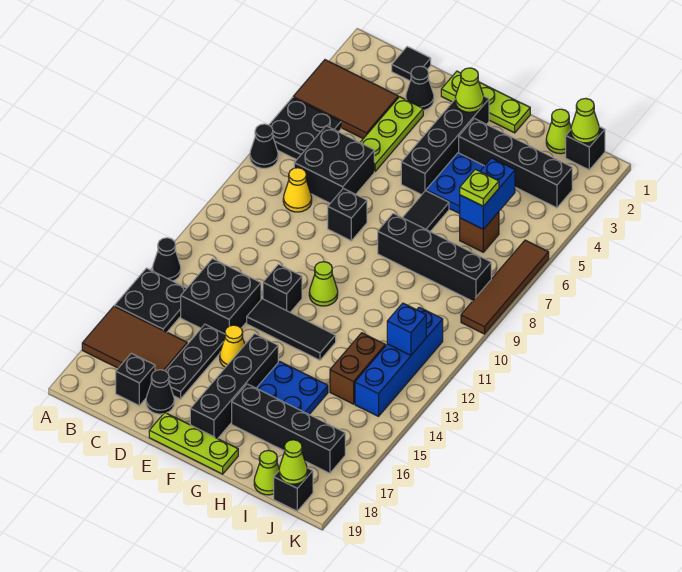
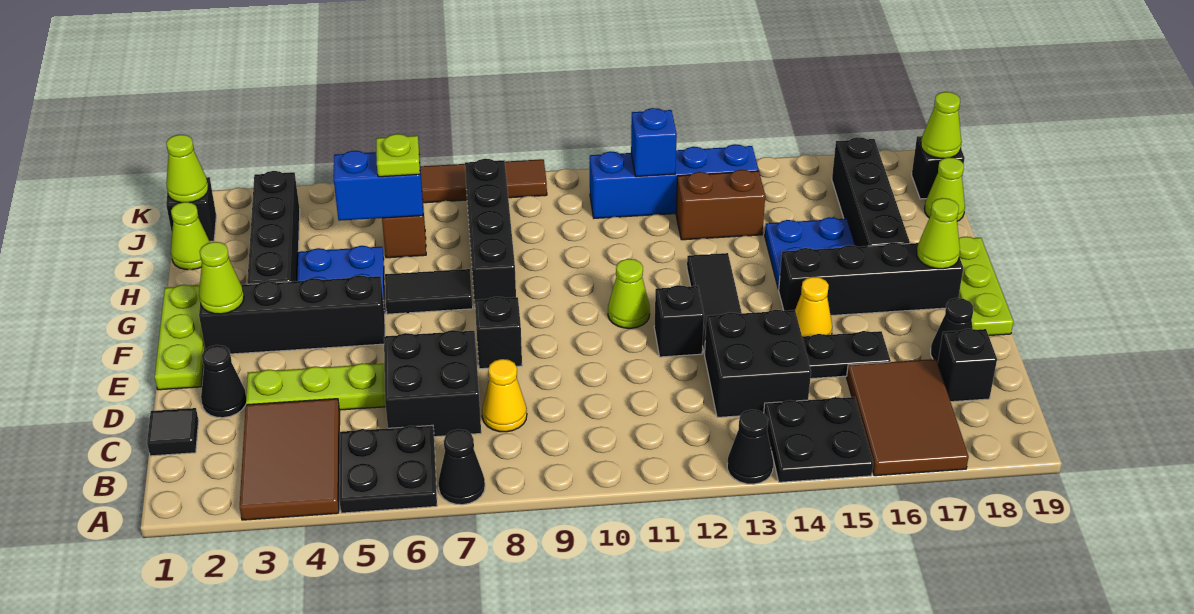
black plate D15:D17 level 1 -> black plate D15:D16 level 1
none -> lime cone F18 level 2

